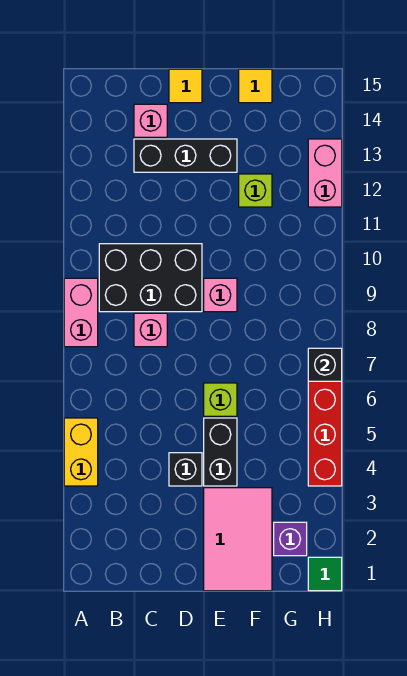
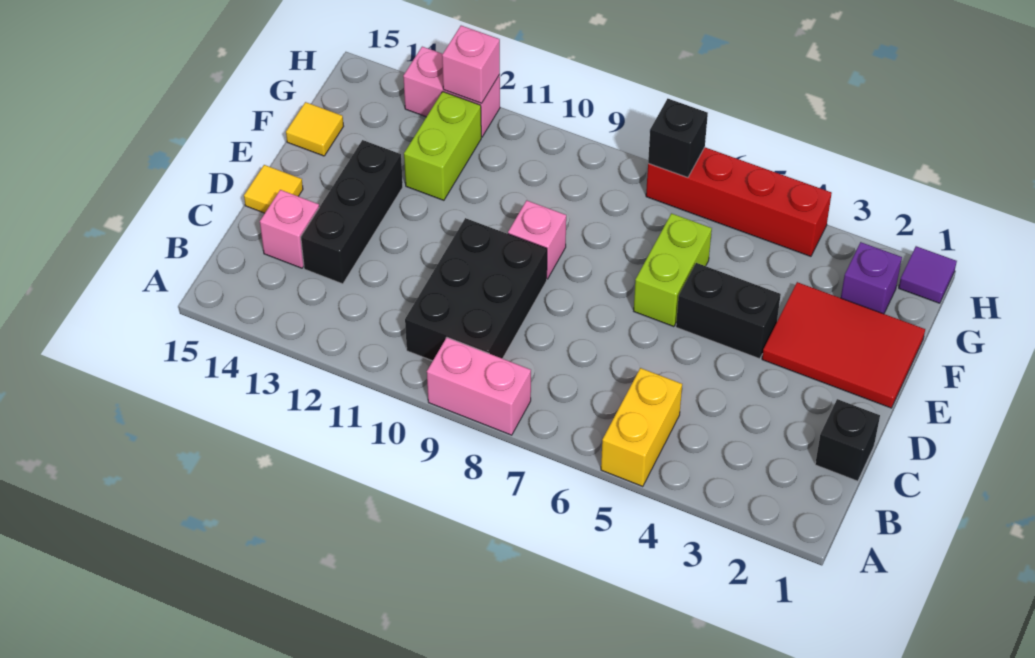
yellow brick A4:A5 level 1 -> yellow brick A5:B5 level 1
pink brick C8 level 1 -> pink brick H12 level 2
black brick D4 level 1 -> black brick C1 level 1
pink tile E1:F3 level 1 -> red tile E1:F3 level 1
lime brick E6 level 1 -> lime brick E6:F6 level 1
lime brick F12 level 1 -> lime brick F12:G12 level 1
green tile H1 level 1 -> purple tile H1 level 1

